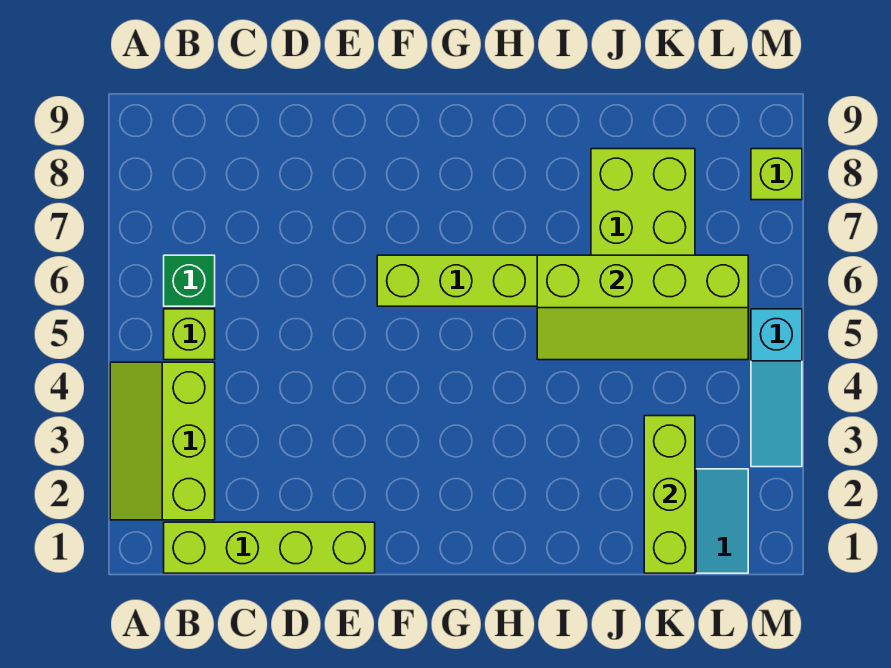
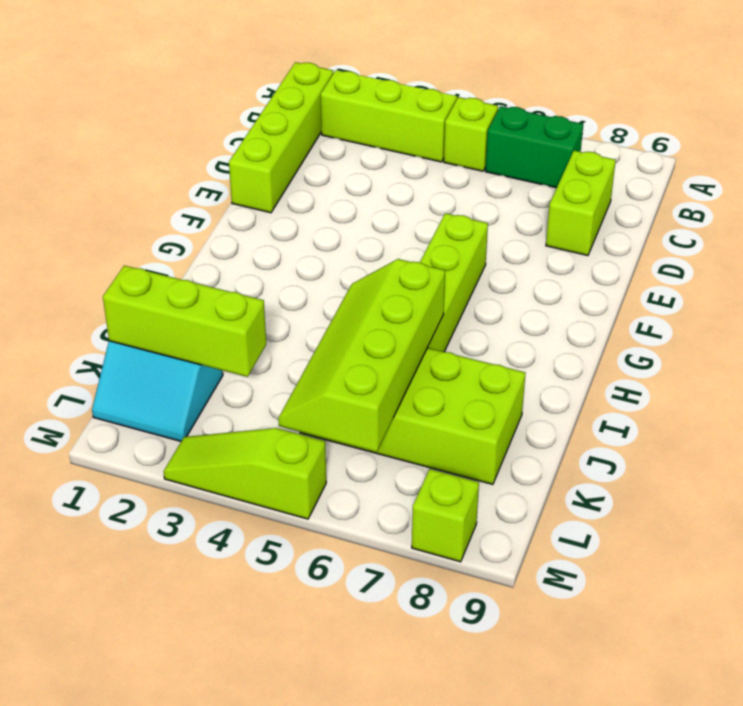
green brick B6 level 1 -> green brick B6:B7 level 1
none -> lime brick C8:D8 level 1
cyan slope M3:M5 level 1 top 5 -> lime slope M3:M5 level 1 top 5

